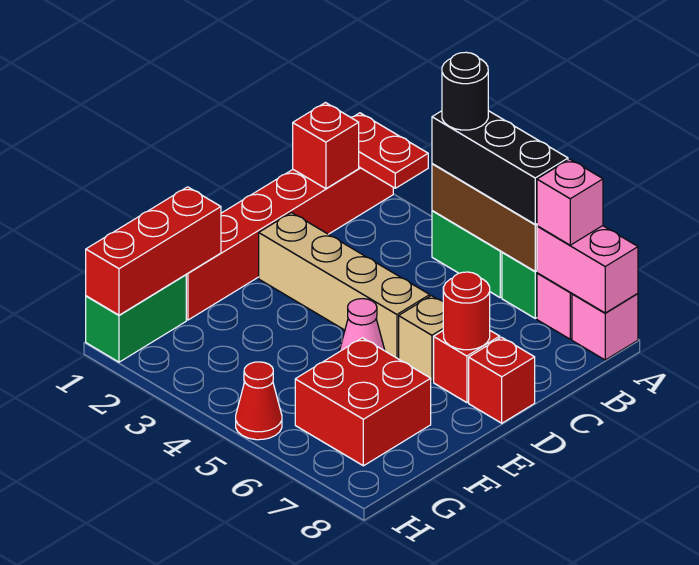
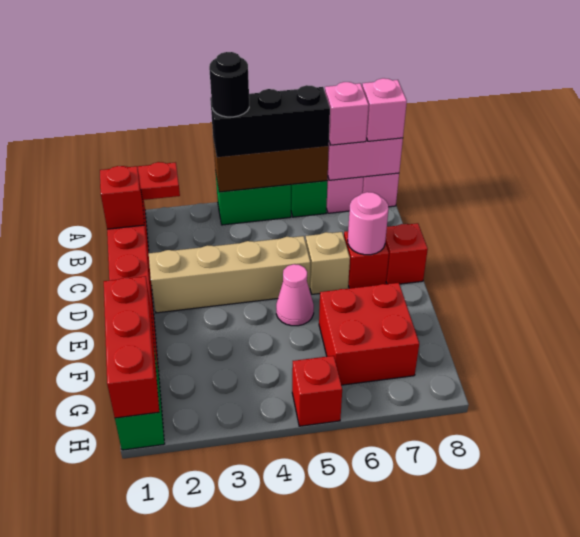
none -> pink brick A8 level 3
red round brick D7 level 2 -> pink round brick D7 level 2
red cone H5 level 1 -> red brick H5 level 1

